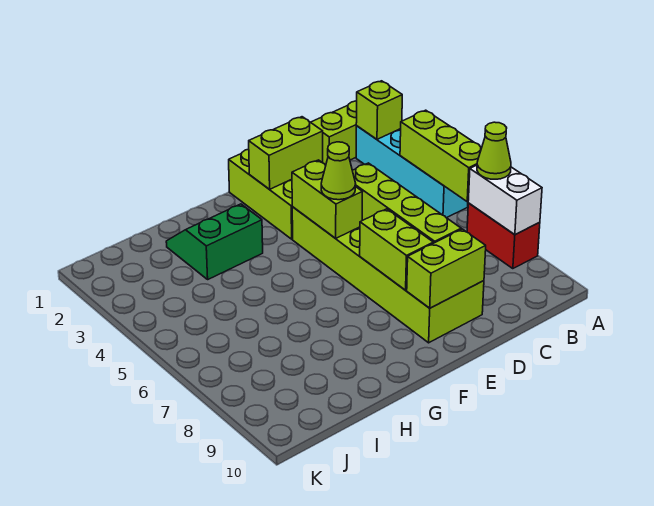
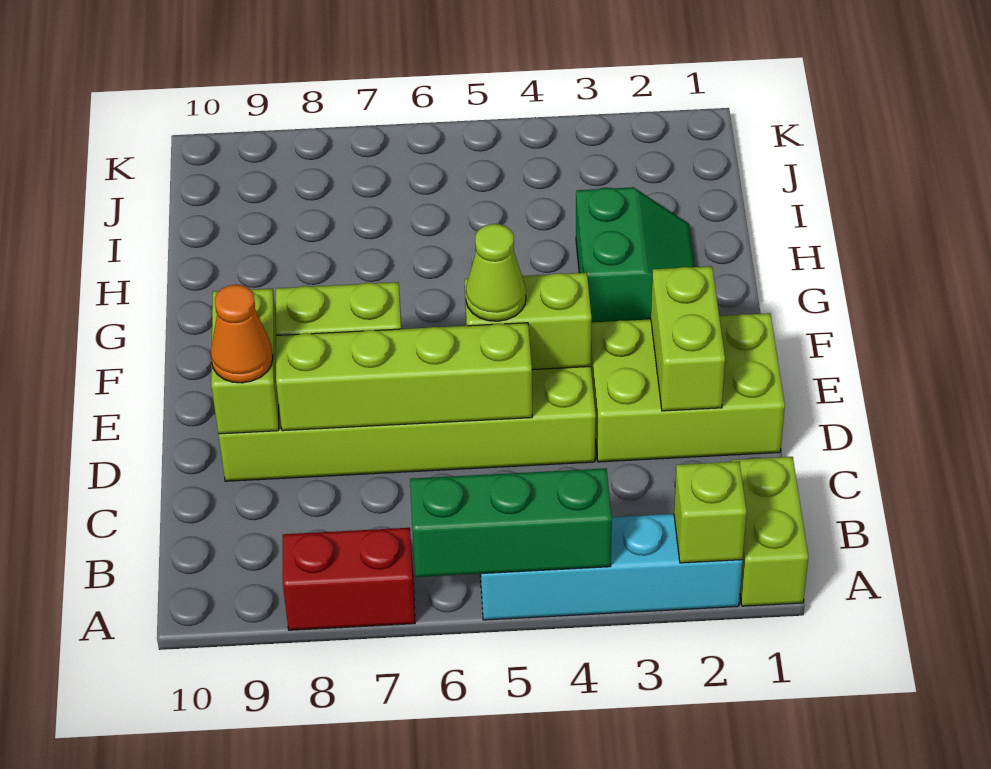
lime brick A4:A6 level 2 -> green brick A4:A6 level 2
white brick A7:A8 level 2 -> none
lime cone A7 level 3 -> none
none -> orange cone D9 level 3

